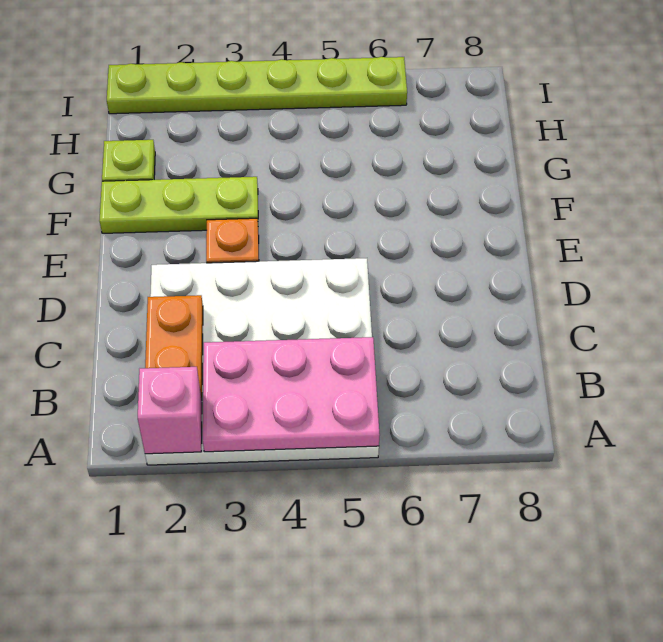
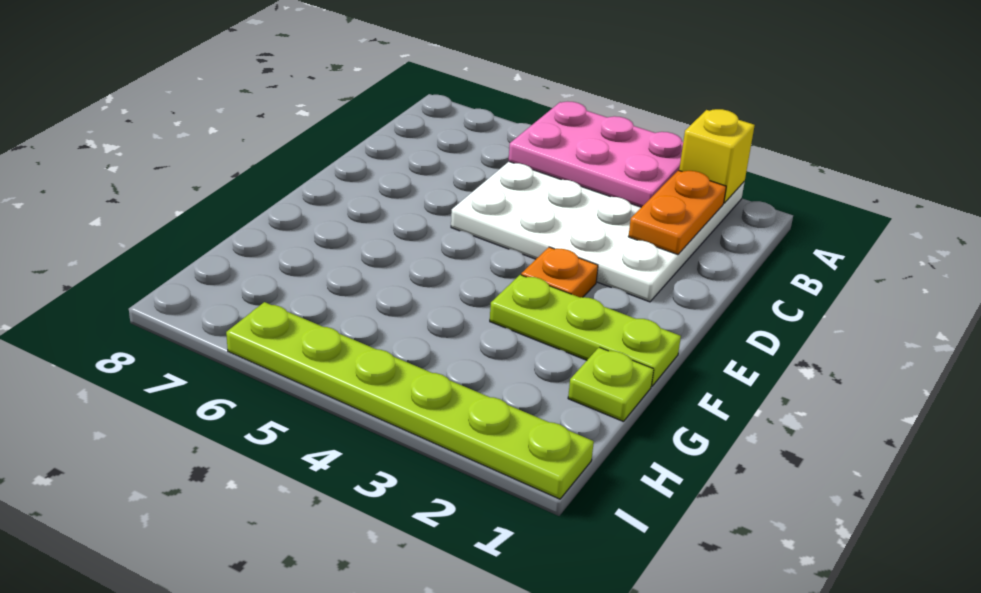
pink brick A2 level 2 -> yellow brick A2 level 2

